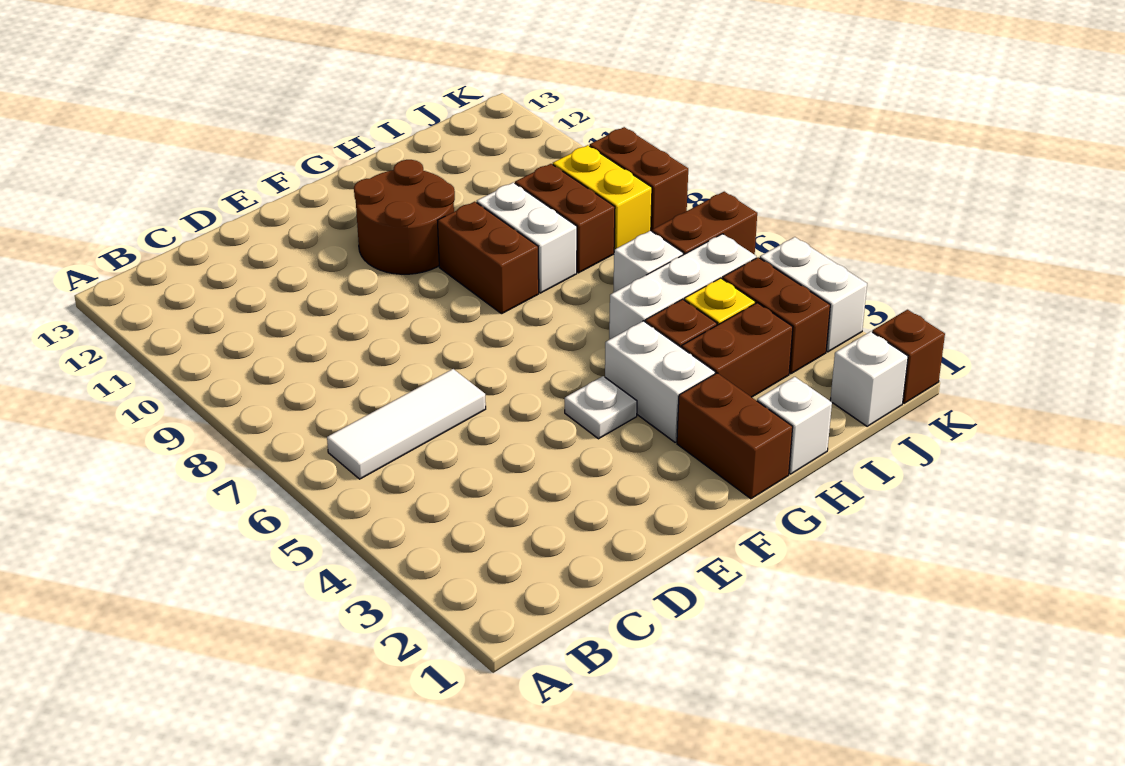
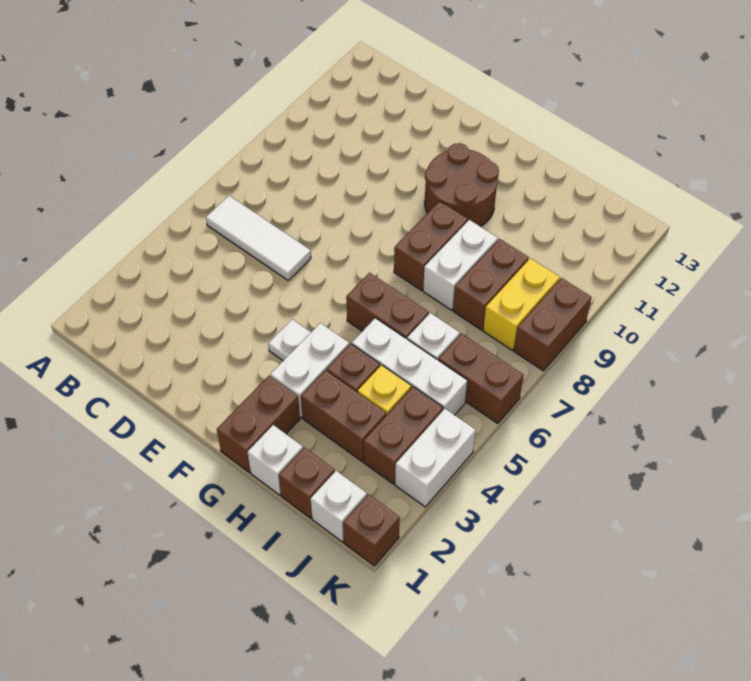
none -> brown brick G6:H6 level 1
none -> brown brick I1 level 1

